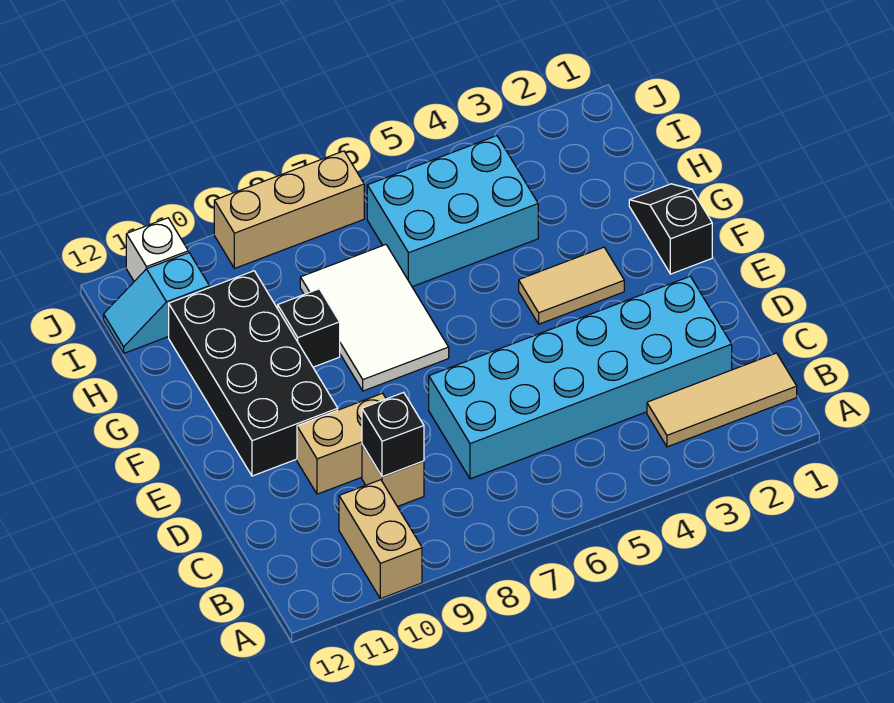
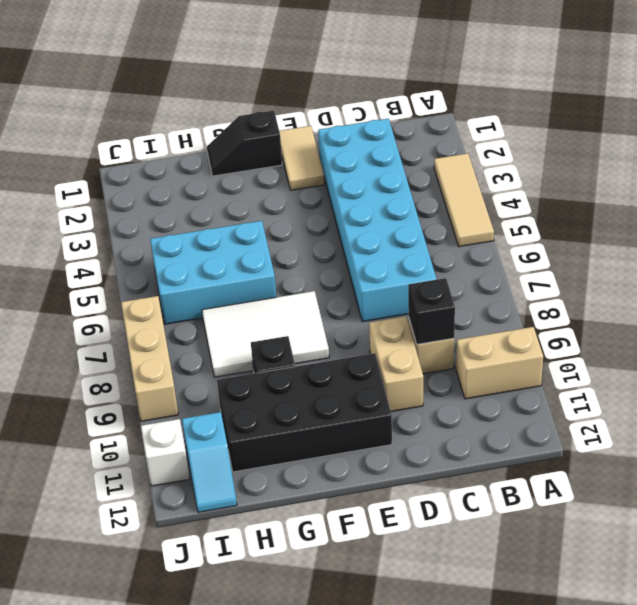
tan tile B1:B3 level 1 -> tan tile A3:A5 level 1
tan tile F3:F4 level 1 -> tan tile E1:E2 level 1
cyan brick H4:I6 level 1 -> cyan brick G5:I6 level 1

